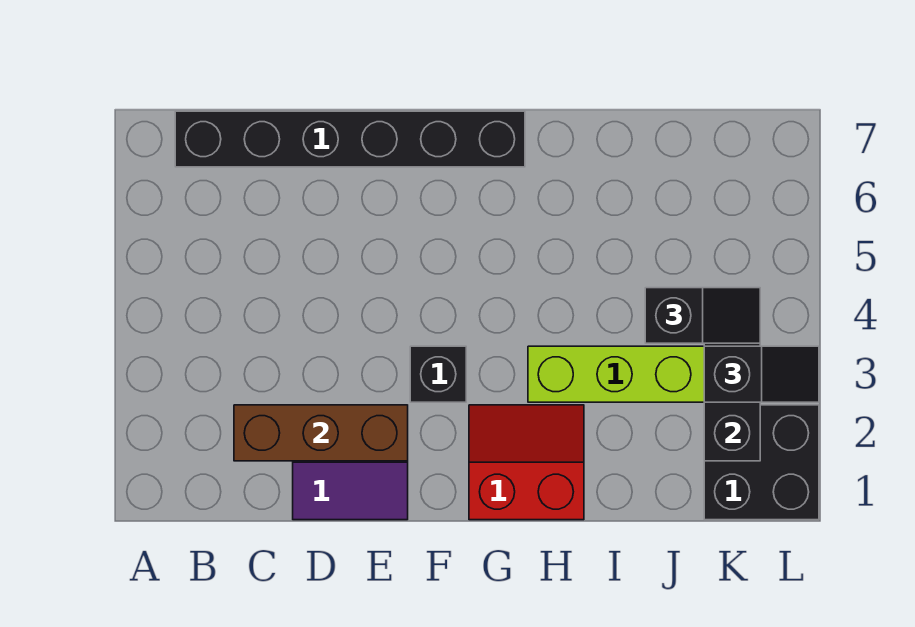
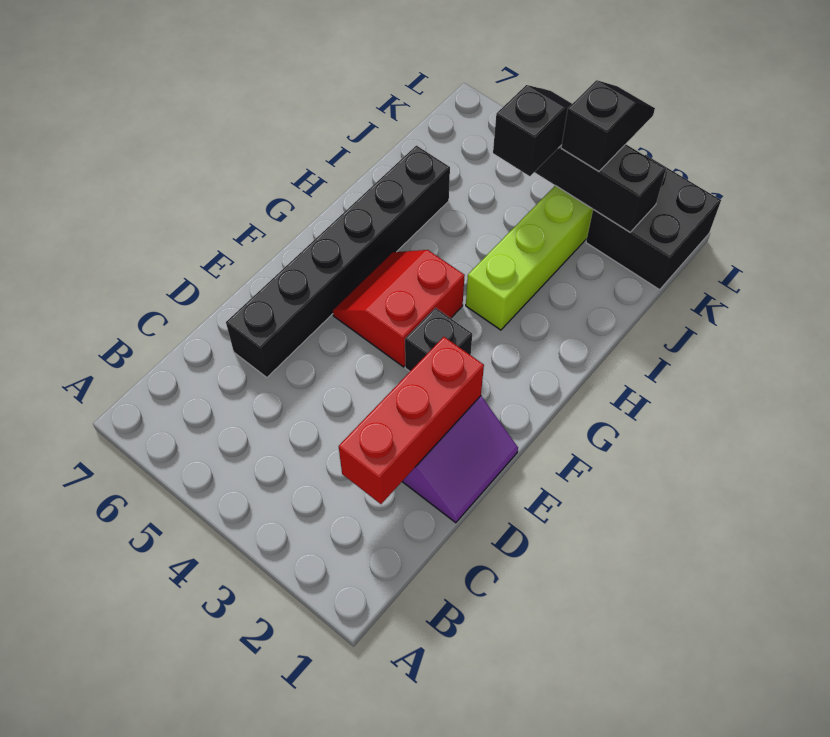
black brick B7:G7 level 1 -> black brick D6:I6 level 1
brown brick C2:E2 level 2 -> red brick C2:E2 level 2
red slope G1:H2 level 1 top 1 -> red slope F4:G5 level 1 top 4

